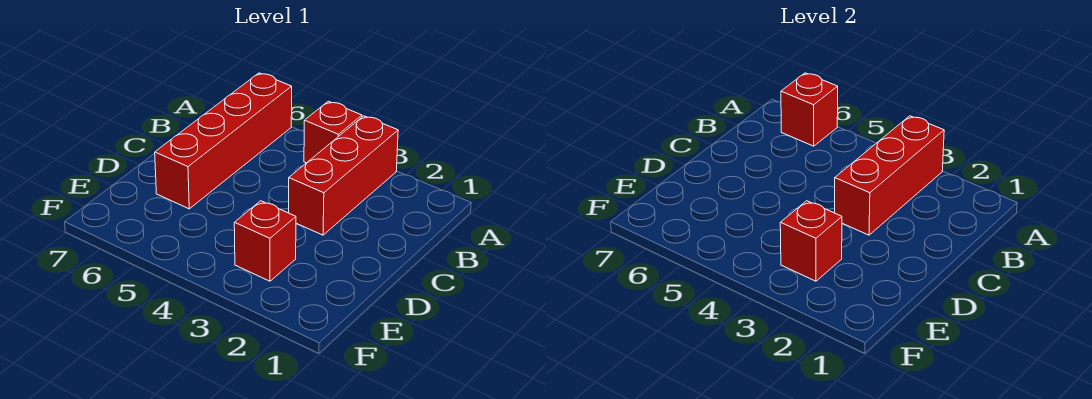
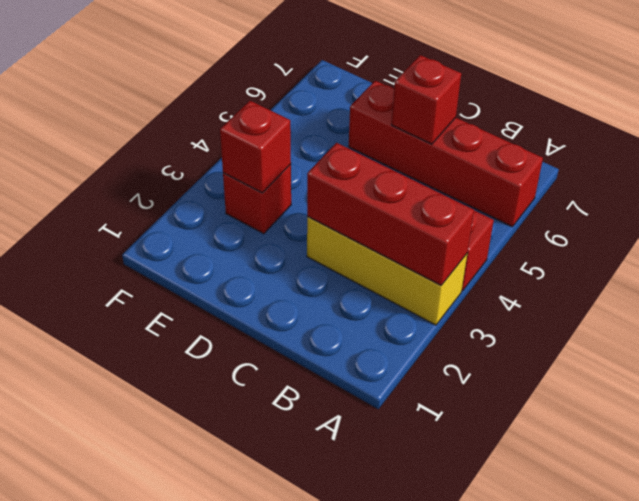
red brick A3:C3 level 1 -> yellow brick A3:C3 level 1
red brick A6 level 2 -> red brick C6 level 2

